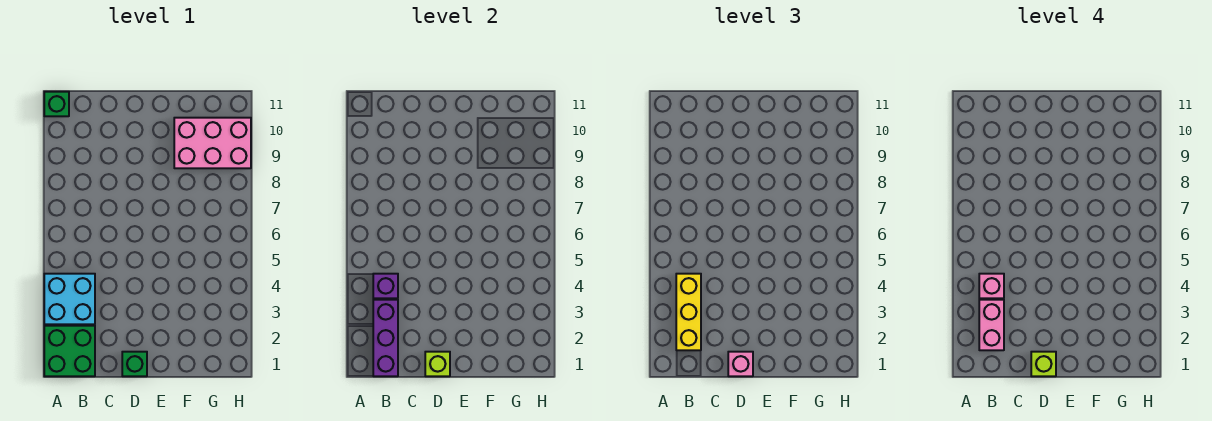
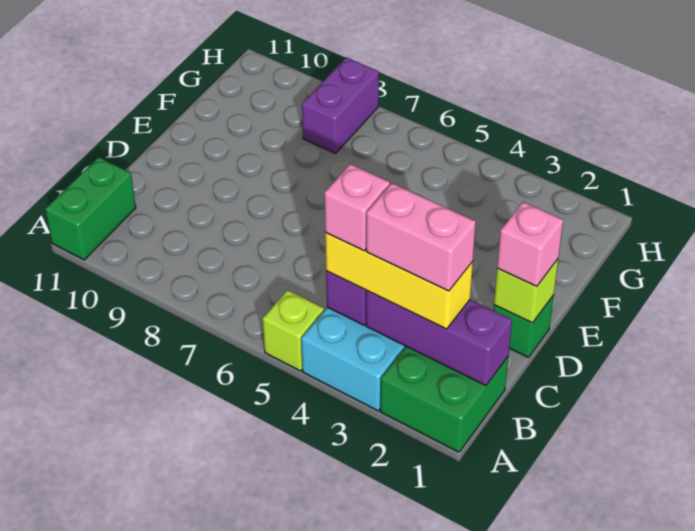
green brick A11 level 1 -> green brick A11:B11 level 1
lime brick D1 level 4 -> lime brick A5 level 1
pink brick F9:H10 level 1 -> none
none -> purple brick G8:H8 level 1

